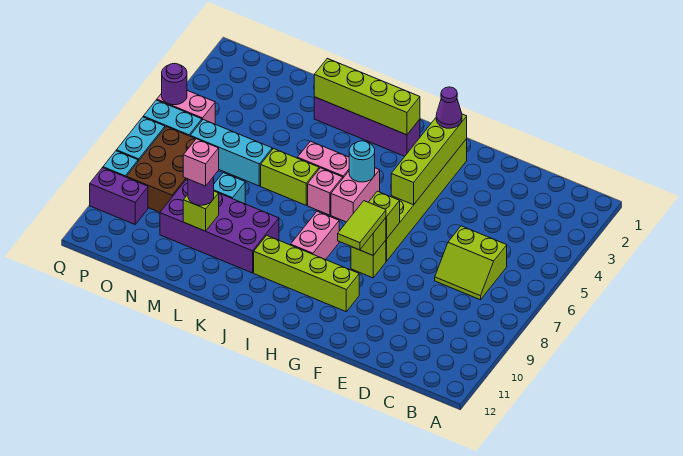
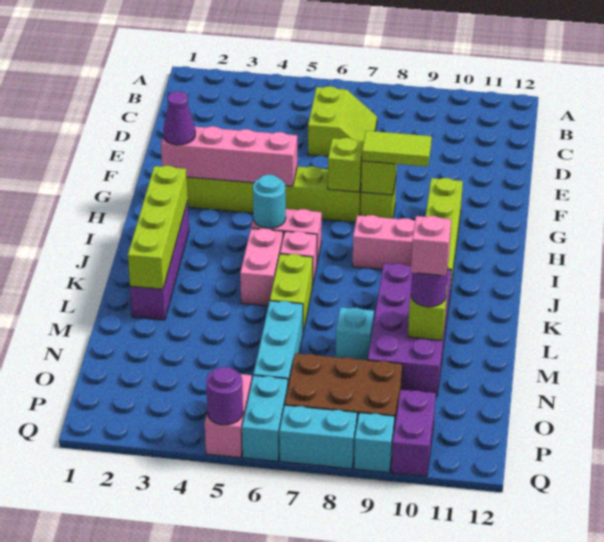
lime brick G2:G5 level 2 -> pink brick G2:G5 level 2

